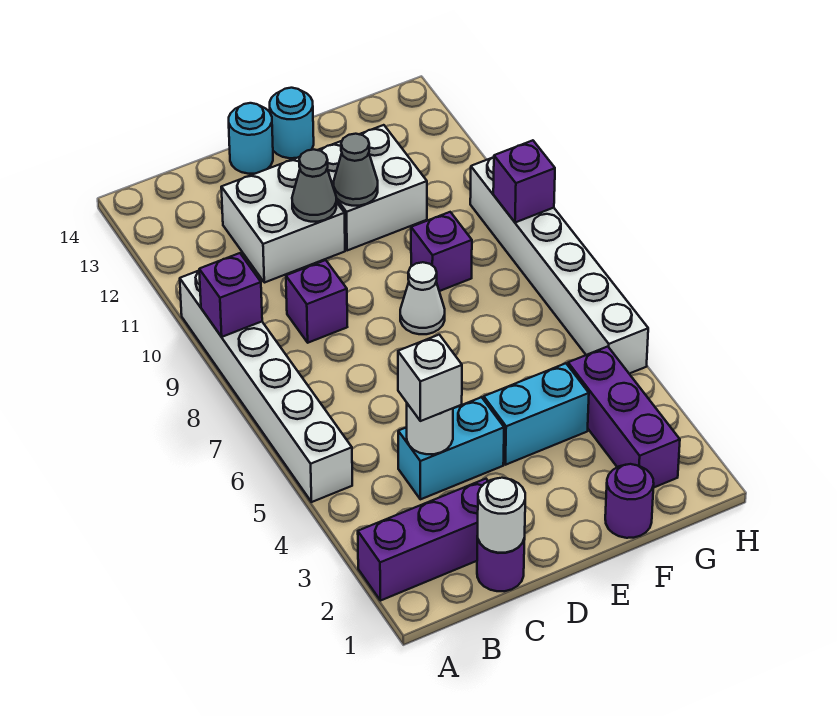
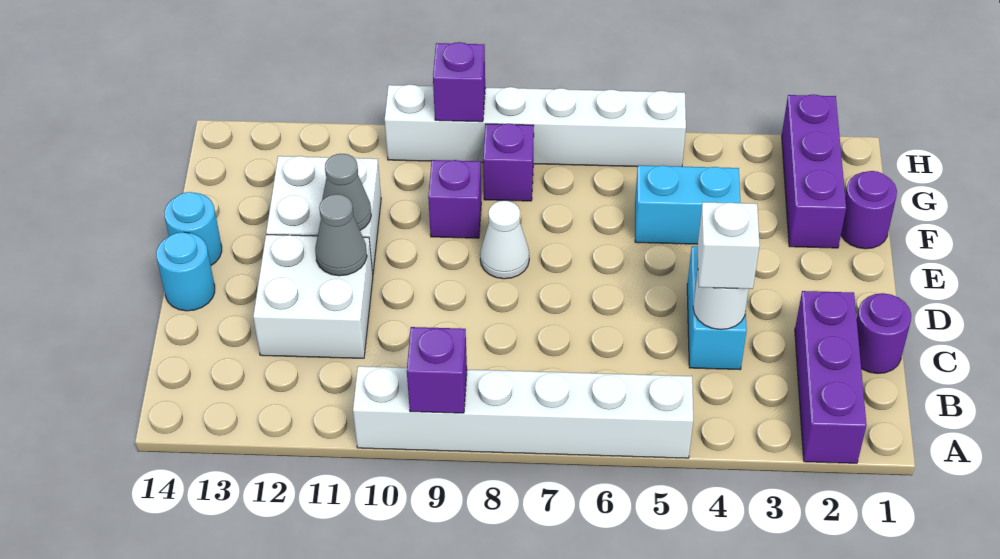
white round brick C1 level 2 -> none
purple brick C9 level 1 -> purple brick G8 level 1
cyan brick E4:F4 level 1 -> cyan brick F4:F5 level 1
purple brick G2:G4 level 1 -> purple brick F2:H2 level 1

